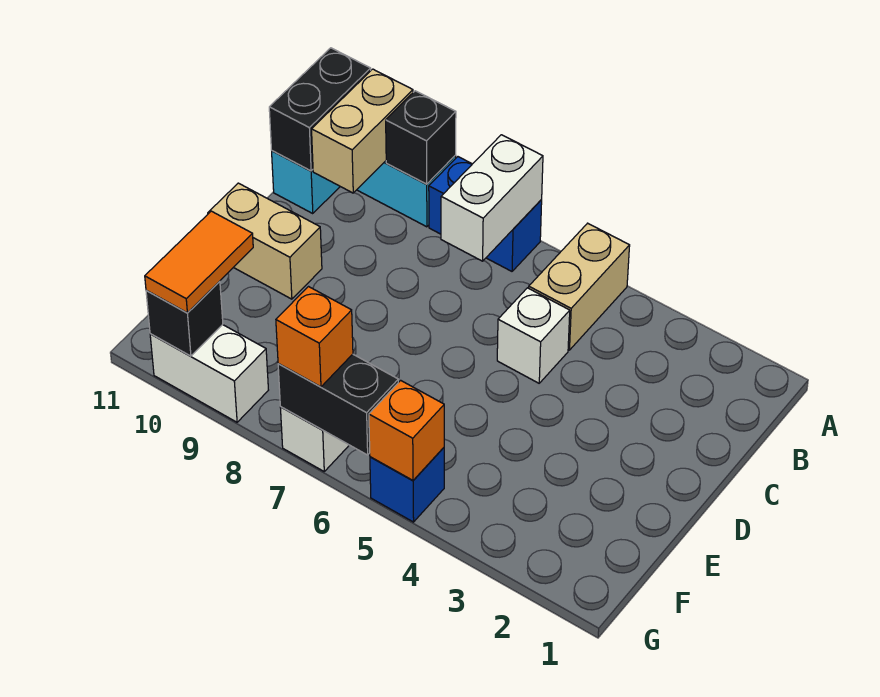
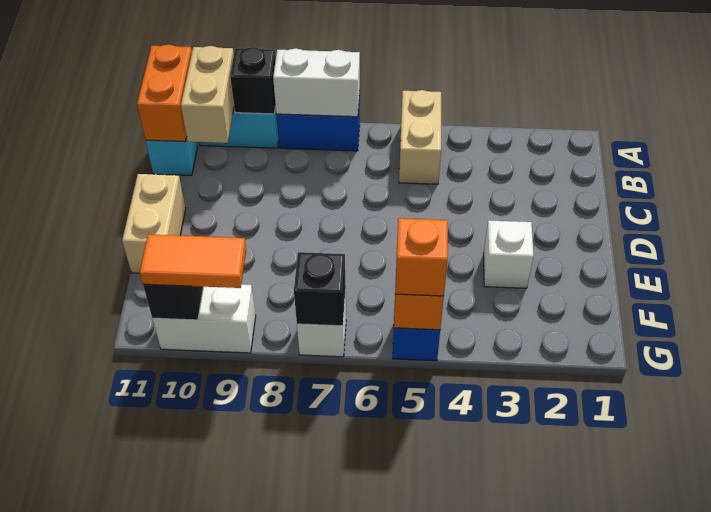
white brick A7:B7 level 2 -> white brick A7:A8 level 2
black brick A11:B11 level 2 -> orange brick A11:B11 level 2
white brick C5 level 1 -> white brick E3 level 1
tan brick D10:D11 level 1 -> tan brick D11:E11 level 1
orange tile F10:G10 level 3 -> orange tile G9:G10 level 3
black brick G6:G7 level 2 -> black brick G7 level 2
orange brick G7 level 3 -> orange brick G5 level 3

